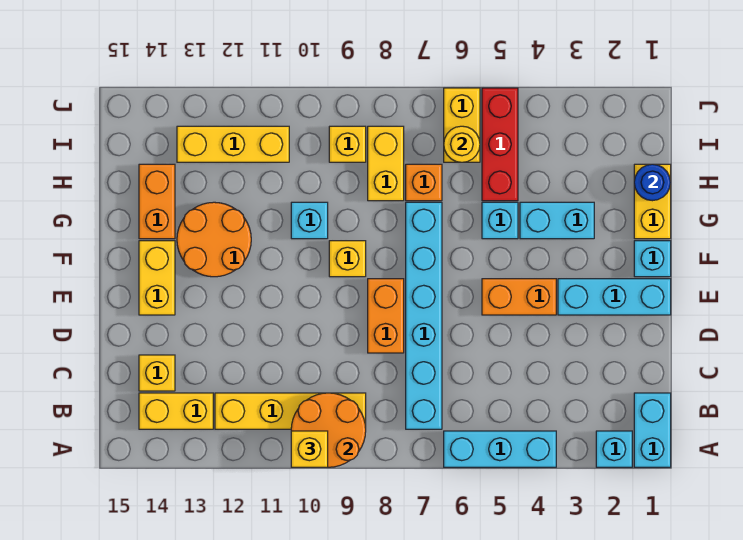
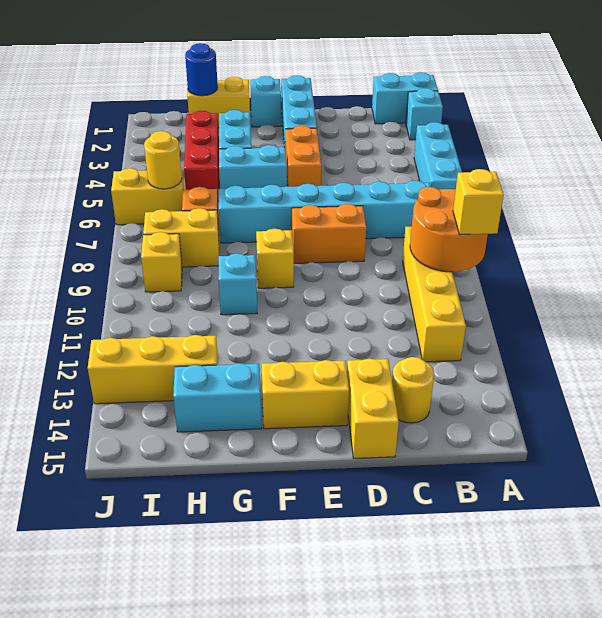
yellow brick B13:B14 level 1 -> yellow brick D14:D15 level 1
yellow brick C14 level 1 -> yellow round brick C14 level 1
orange round brick F12:G13 level 1 -> none
cyan brick G5 level 1 -> cyan brick F5:G5 level 1
orange brick G14:H14 level 1 -> cyan brick G14:H14 level 1
red brick H5:J5 level 1 -> red brick H3:H5 level 1
yellow brick I11:I13 level 1 -> yellow brick H13:J13 level 1

